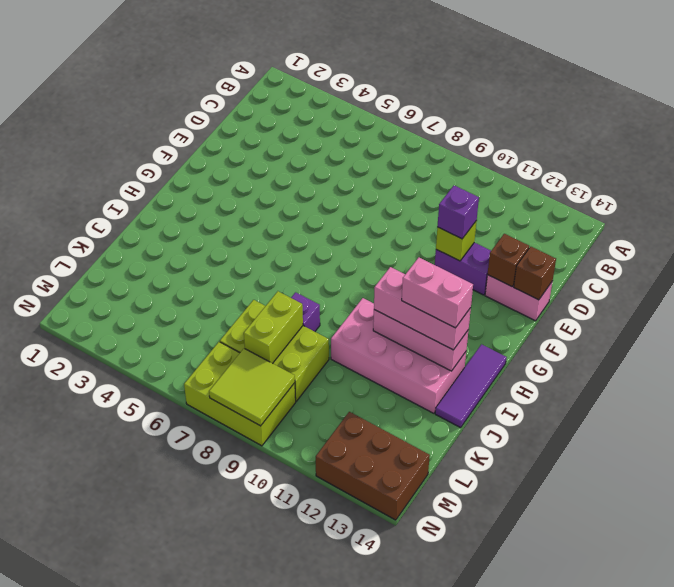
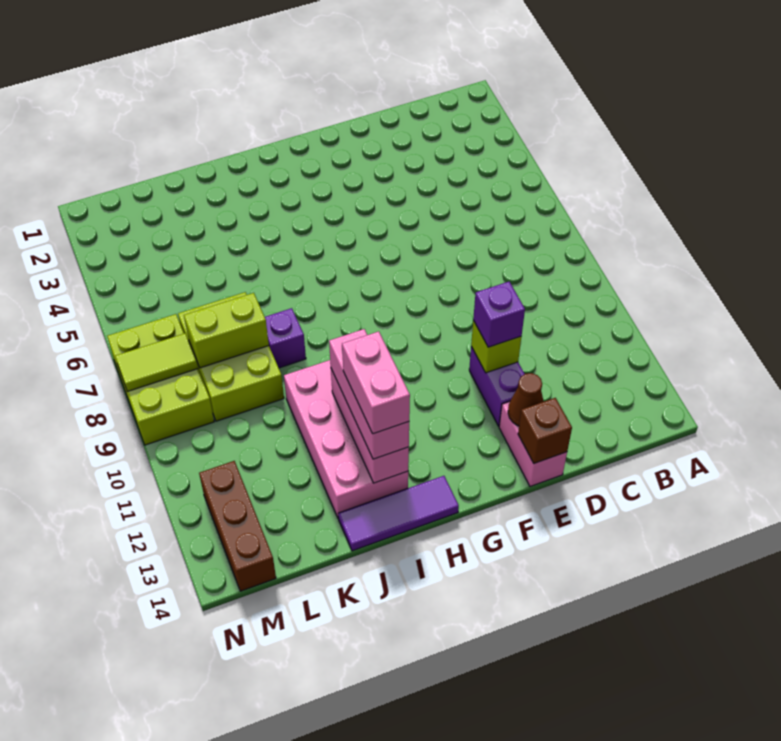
brown brick E13 level 2 -> brown cone E13 level 2
lime tile M8:N9 level 2 -> lime tile M8:N8 level 2
brown brick M12:N14 level 1 -> brown brick M12:M14 level 1

